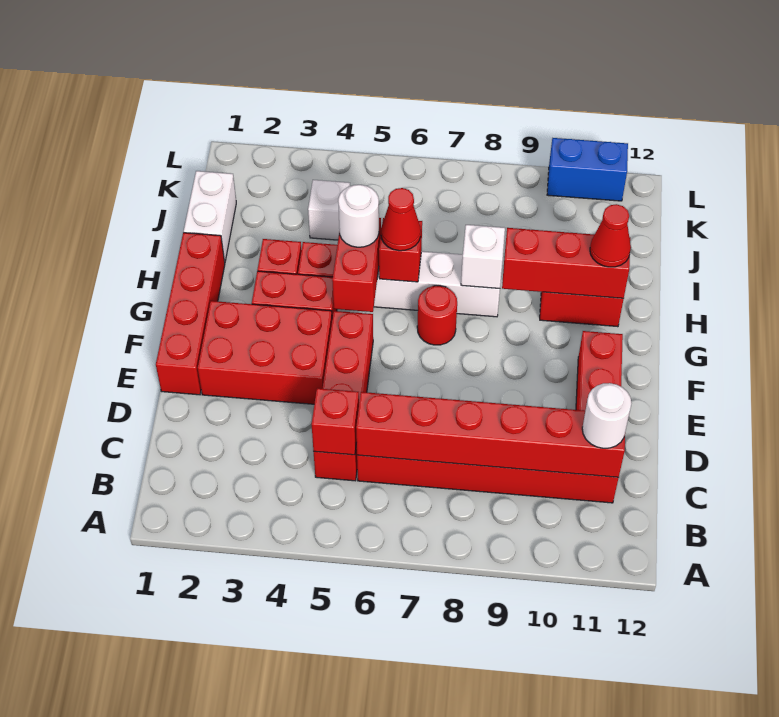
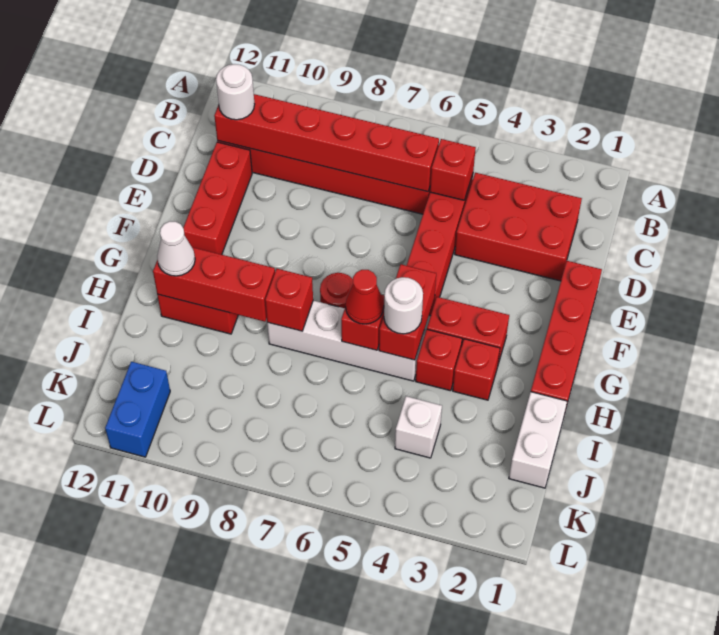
red brick E2:F4 level 1 -> red brick C2:D4 level 1
white brick H8 level 2 -> red brick H8 level 2
red cone H11 level 3 -> white cone H11 level 3
blue brick L10:L11 level 1 -> blue brick K11:L11 level 1

